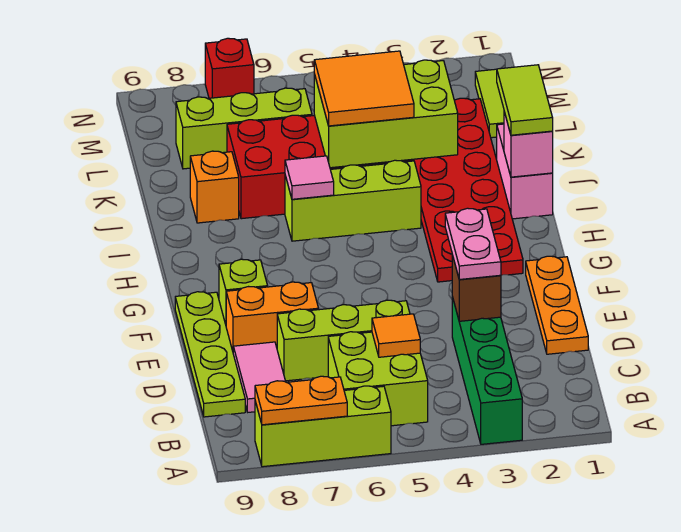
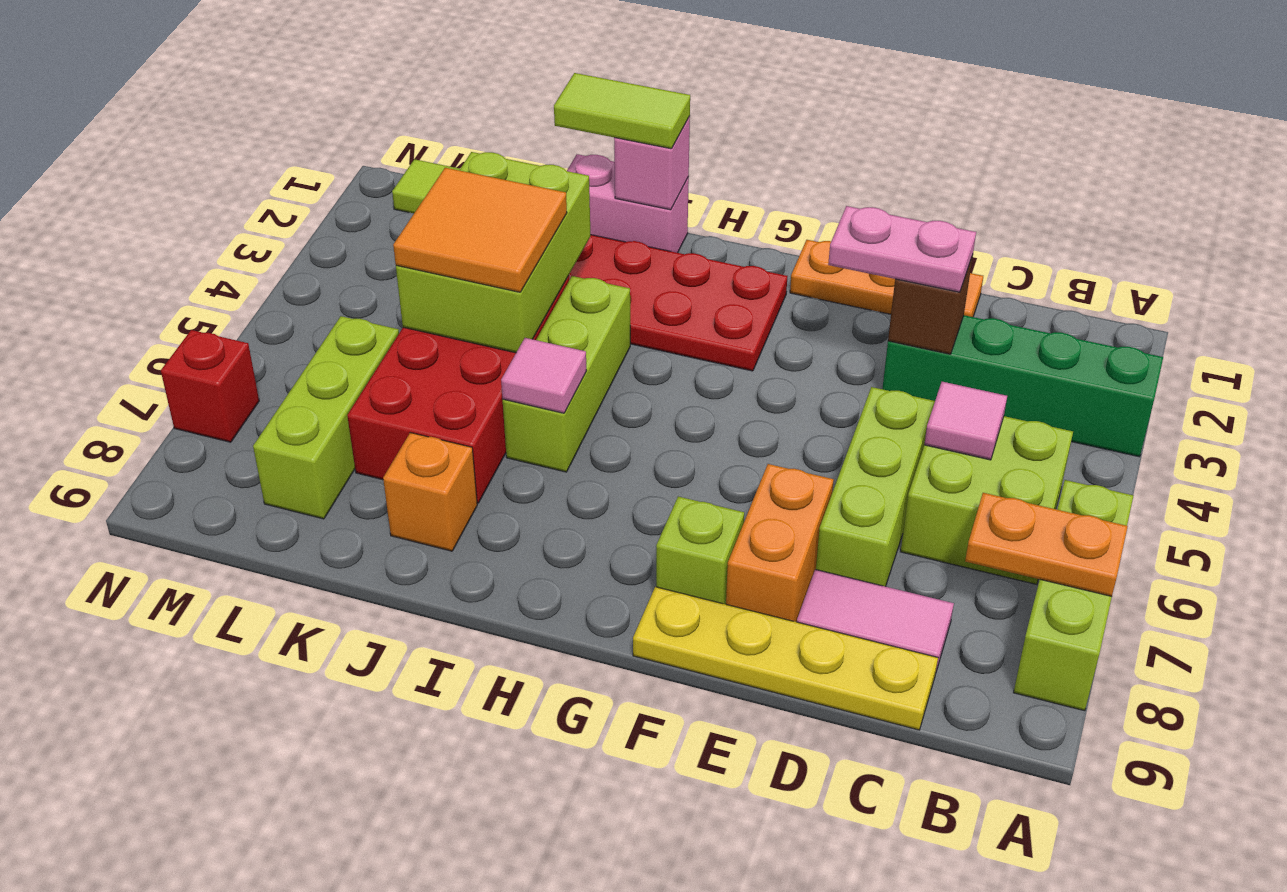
orange plate A7:A8 level 2 -> orange plate A7:B7 level 2
orange tile C5 level 2 -> pink tile C5 level 2
lime plate C9:F9 level 1 -> yellow plate C9:F9 level 1

